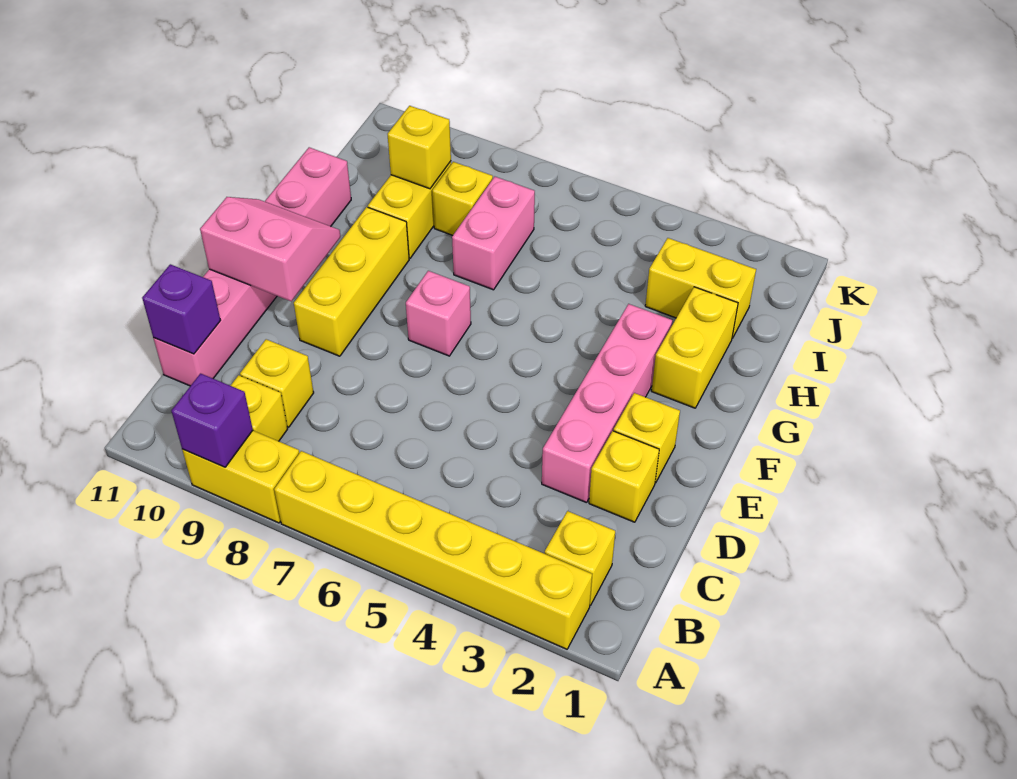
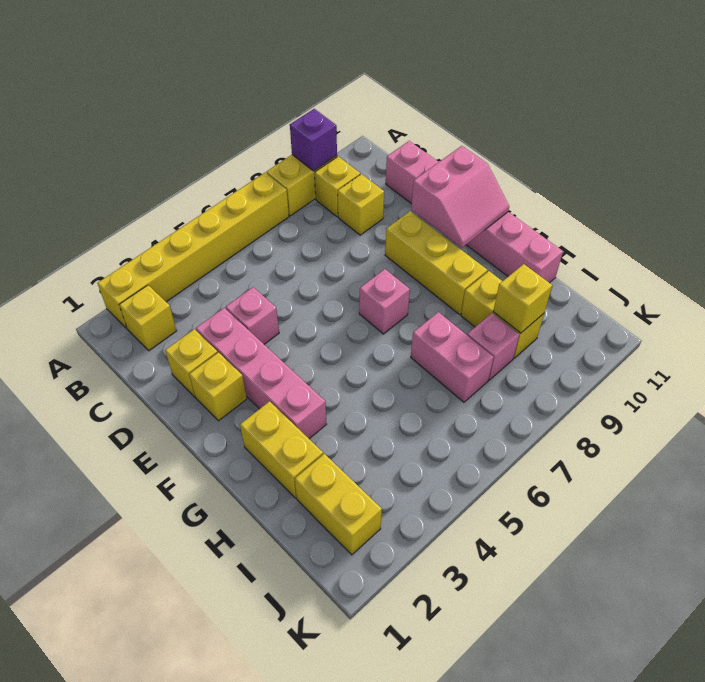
purple brick C11 level 2 -> none
none -> pink brick D4 level 1
yellow brick I2:I3 level 1 -> yellow brick I2:J2 level 1
yellow brick I8 level 1 -> pink brick I8 level 1

